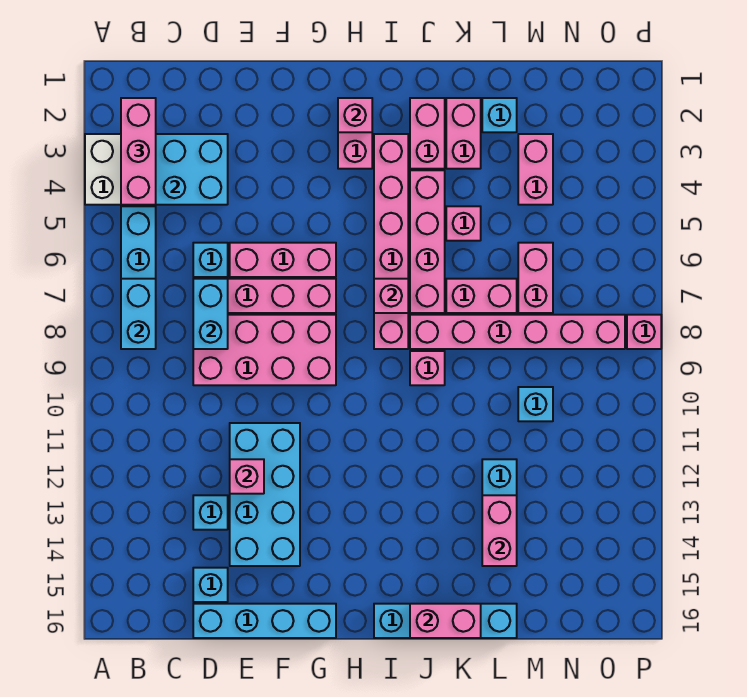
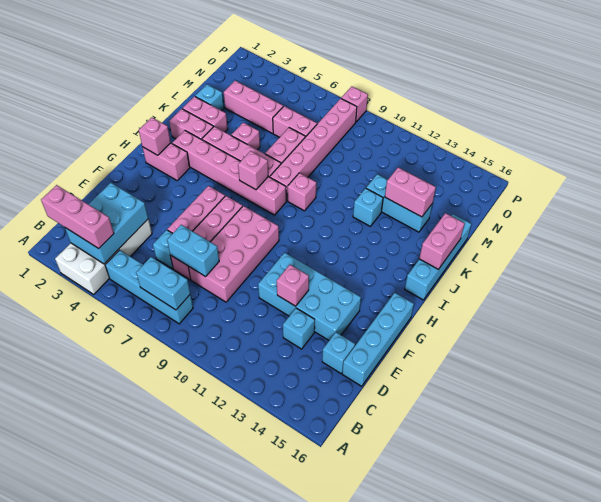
pink brick M3:M4 level 1 -> pink brick M3:M5 level 1
cyan brick M10 level 1 -> cyan brick K12 level 1

